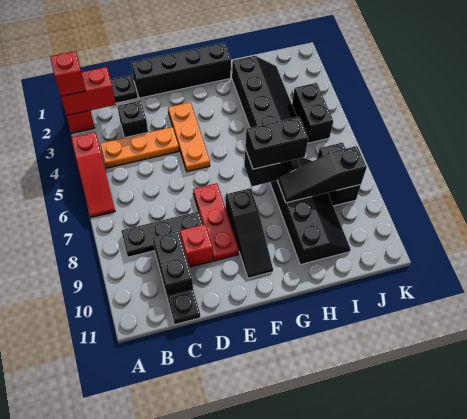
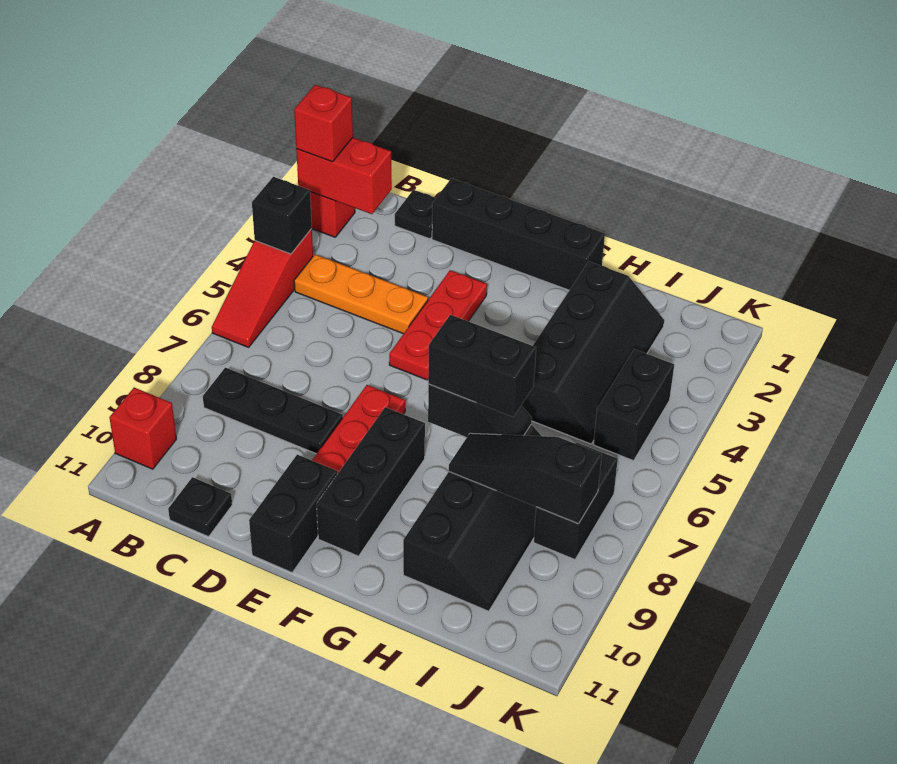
black brick C3 level 1 -> black brick A4 level 2
black brick C9:C10 level 1 -> black brick E10:E11 level 1
red brick D9 level 1 -> red brick A10 level 1
orange plate E3:E5 level 1 -> red plate E3:E5 level 1
black slope F8:F10 level 1 top 8 -> black brick F8:F10 level 1

